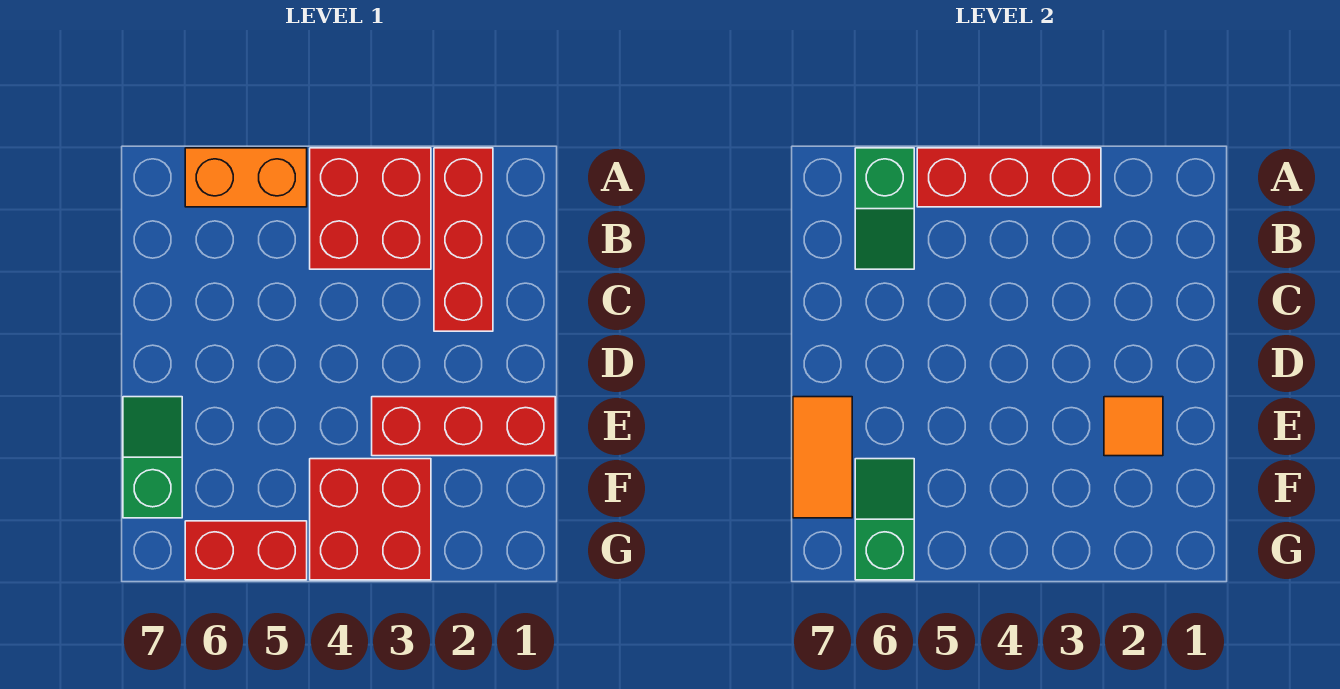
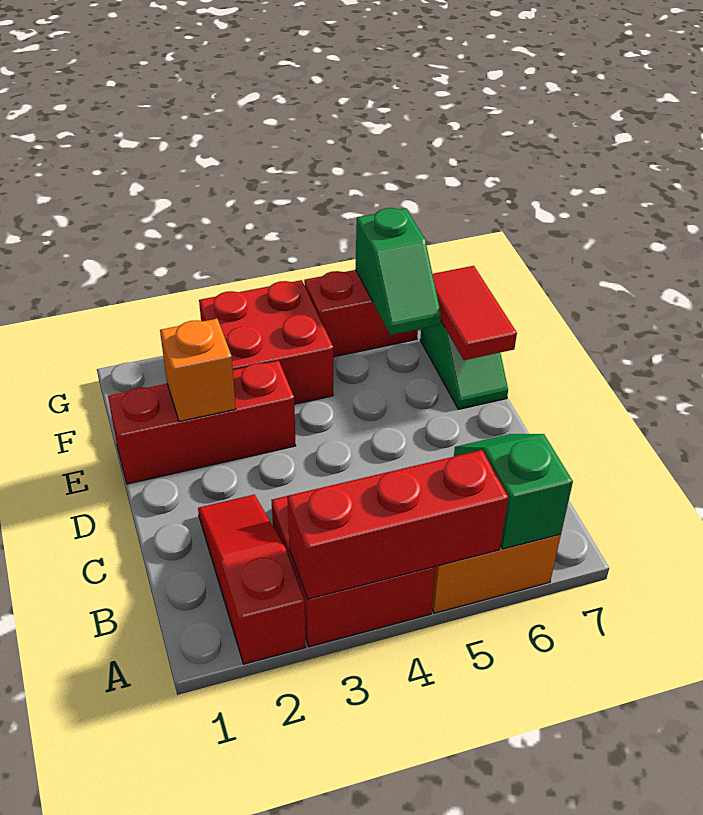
red brick A2:C2 level 1 -> red slope A2:C2 level 1 top A
orange tile E2 level 2 -> orange brick E2 level 2
orange tile E7:F7 level 2 -> red tile E7:F7 level 2

